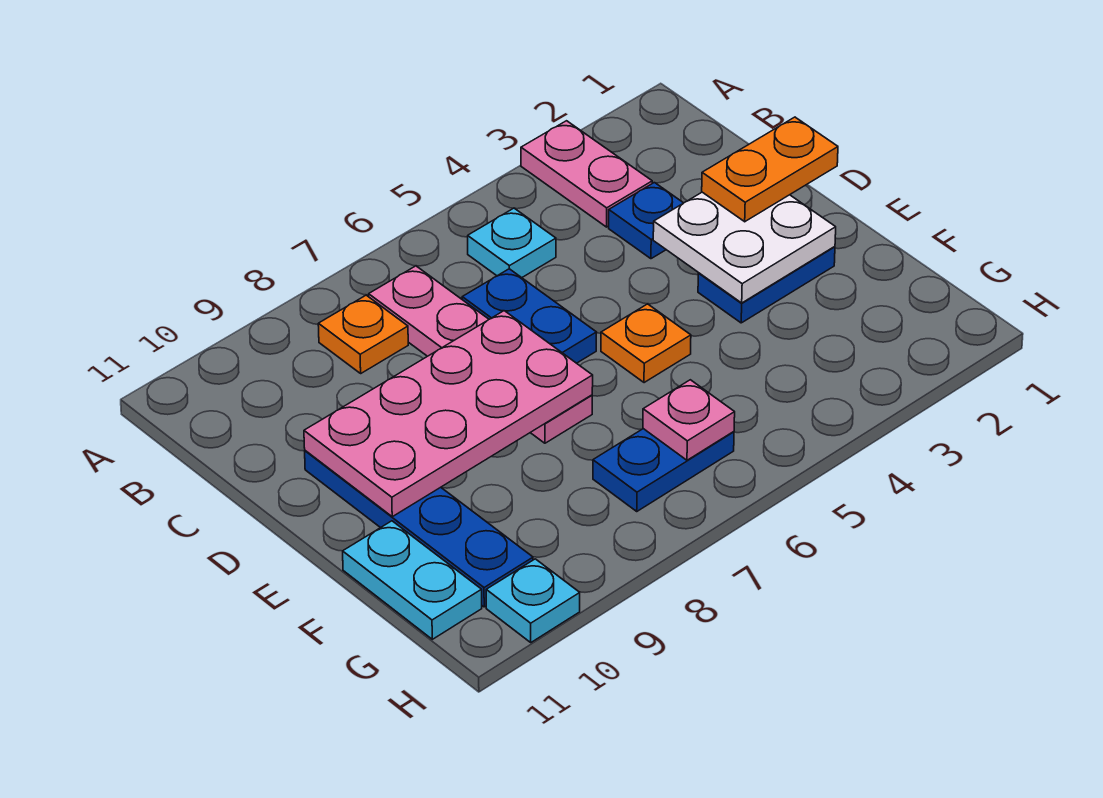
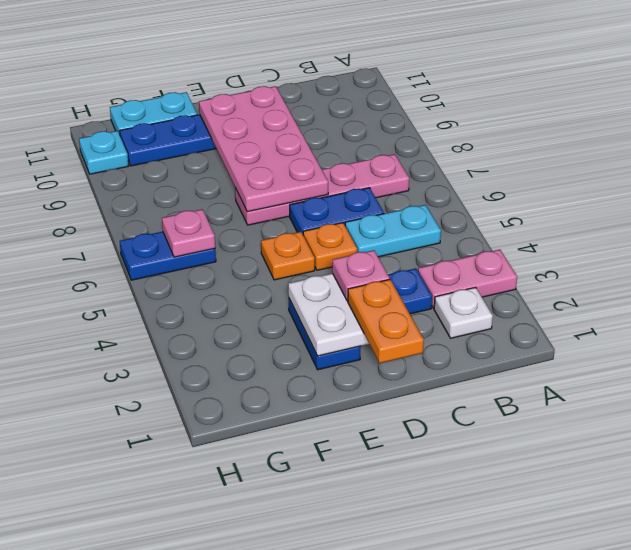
none -> white plate B2 level 1
cyan plate B5 level 1 -> cyan plate B5:C5 level 1
orange plate B8 level 1 -> orange plate D5 level 1
none -> pink plate D3 level 3
blue plate G6:G7 level 1 -> blue plate G6:H6 level 1

